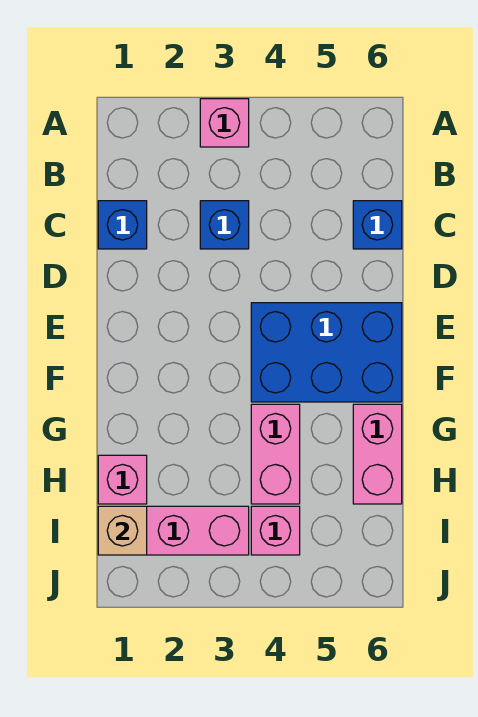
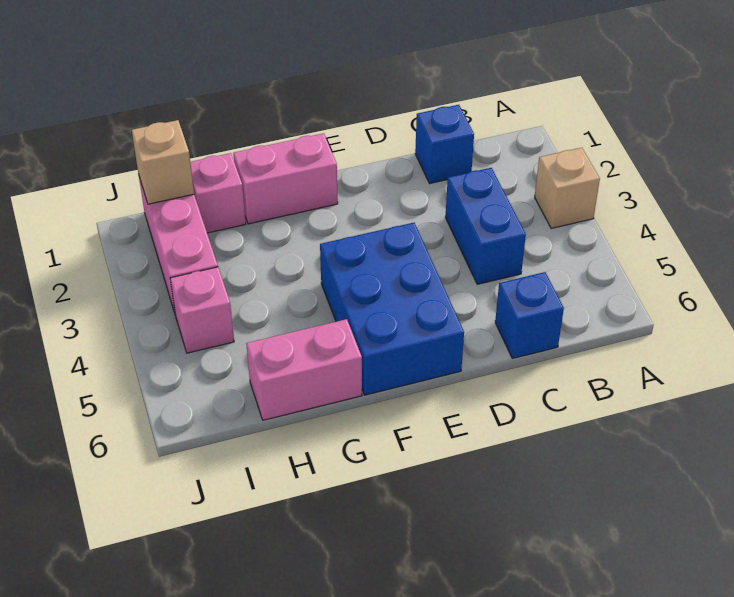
pink brick A3 level 1 -> tan brick A3 level 1
blue brick C3 level 1 -> blue brick C3:C4 level 1
pink brick G4:H4 level 1 -> pink brick F1:G1 level 1

